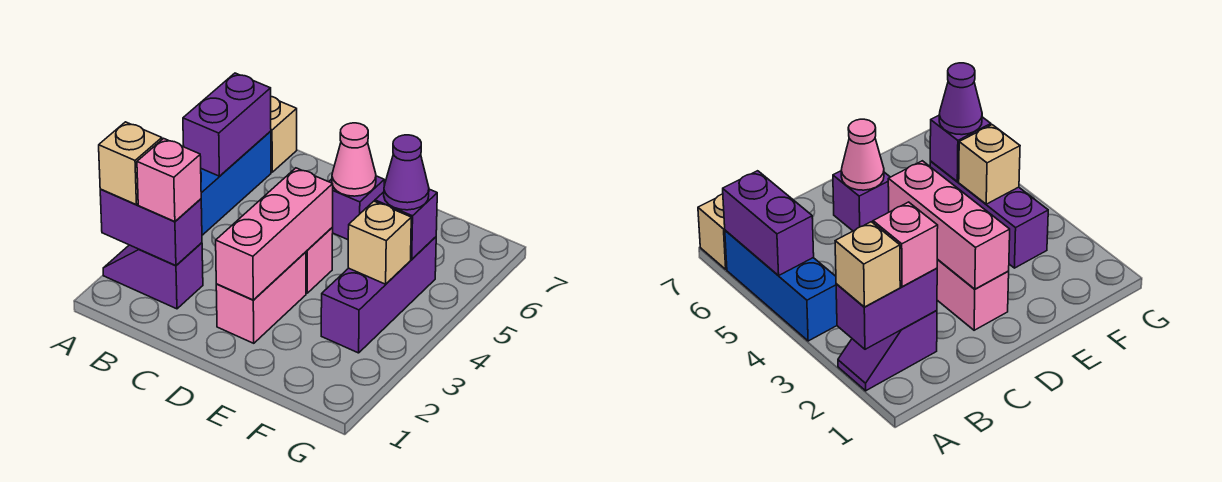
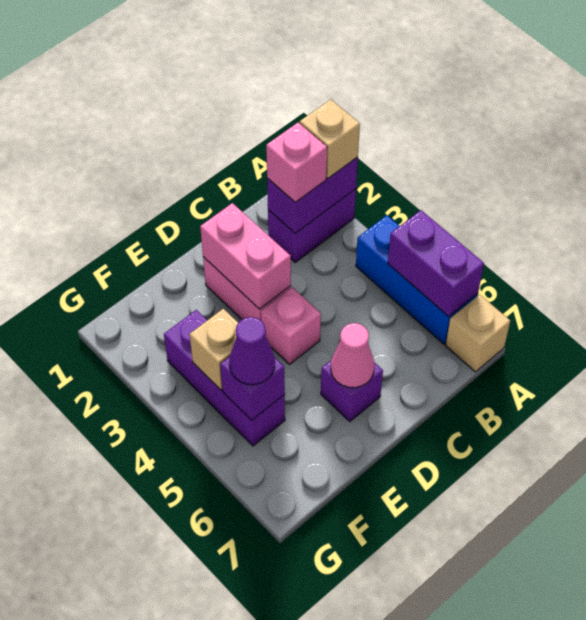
purple slope A2:B2 level 1 top B -> purple brick A2:B2 level 1
pink brick D2:D4 level 2 -> pink brick D2:D3 level 2

